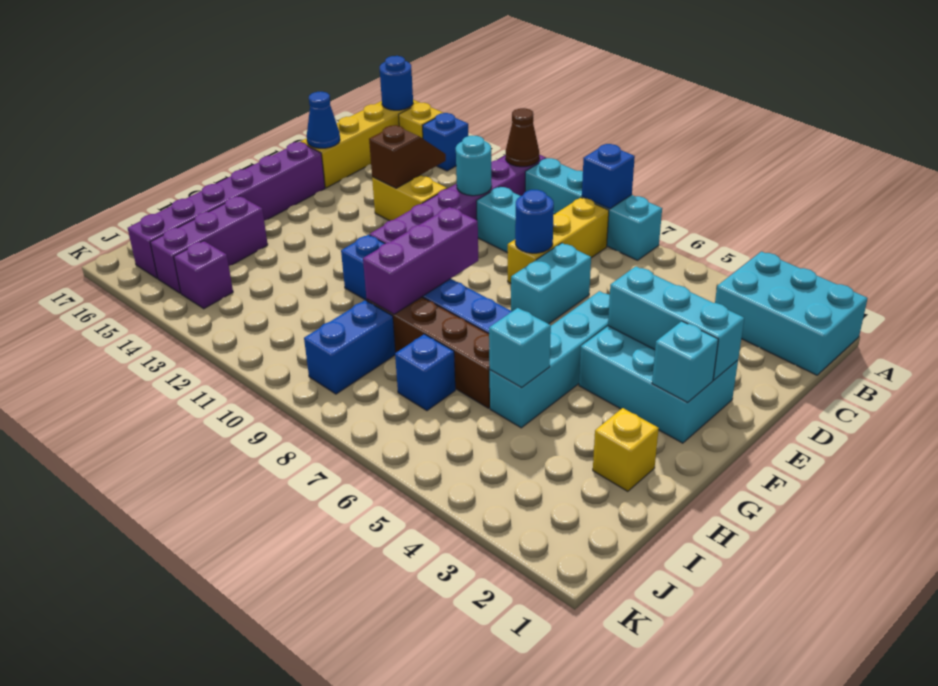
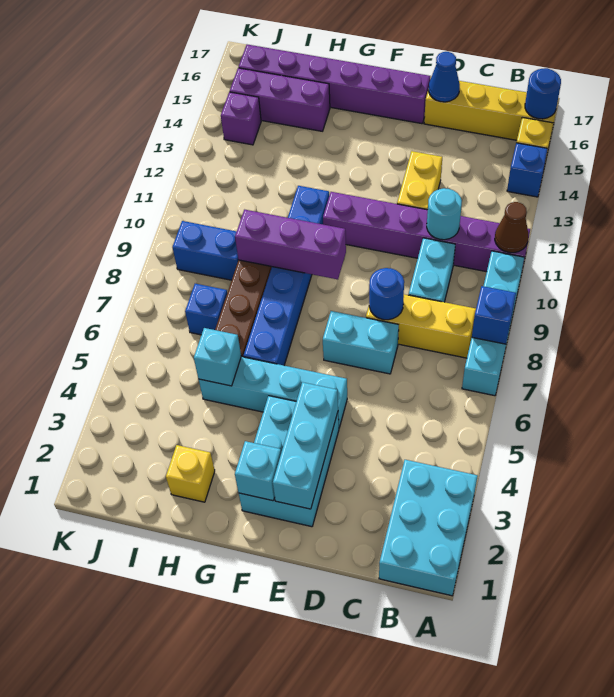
brown slope C13:D13 level 2 top D -> none

